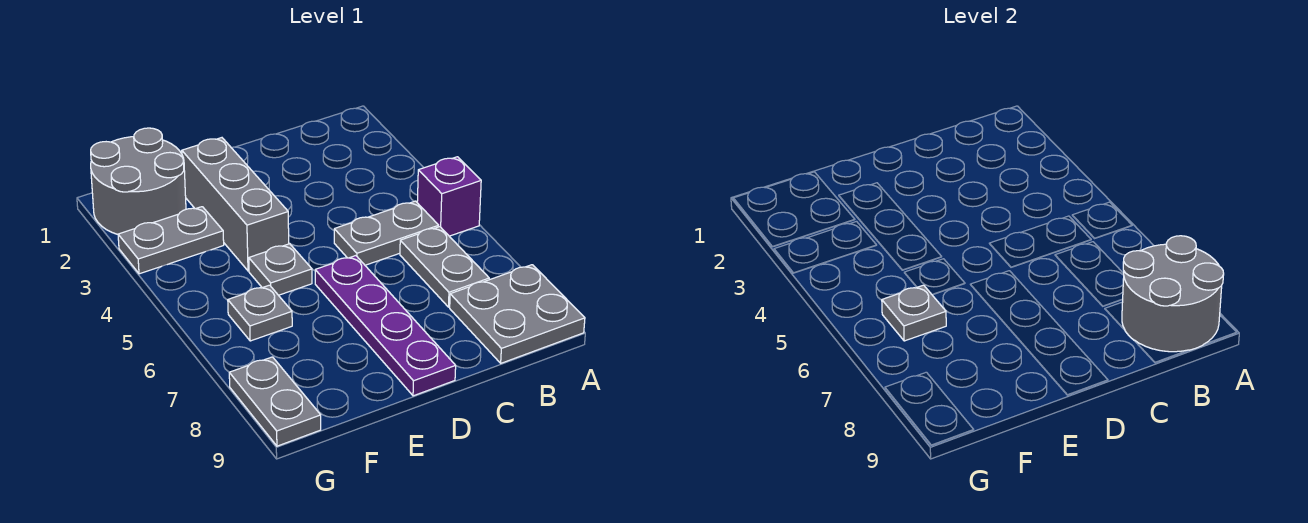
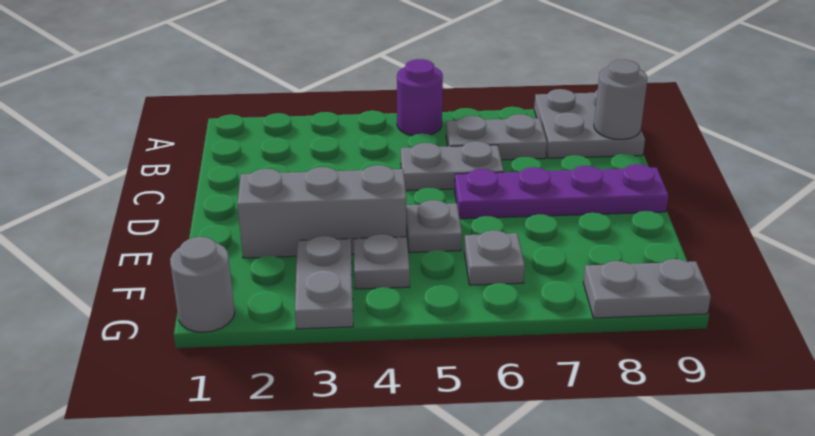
purple brick A5 level 1 -> purple round brick A5 level 1
grey round brick A8:B9 level 2 -> grey round brick B9 level 2
grey plate B5:C5 level 1 -> grey plate C5:C6 level 1
grey round brick F1:G2 level 1 -> grey round brick G1 level 1
grey plate F6 level 2 -> grey plate F4 level 1

